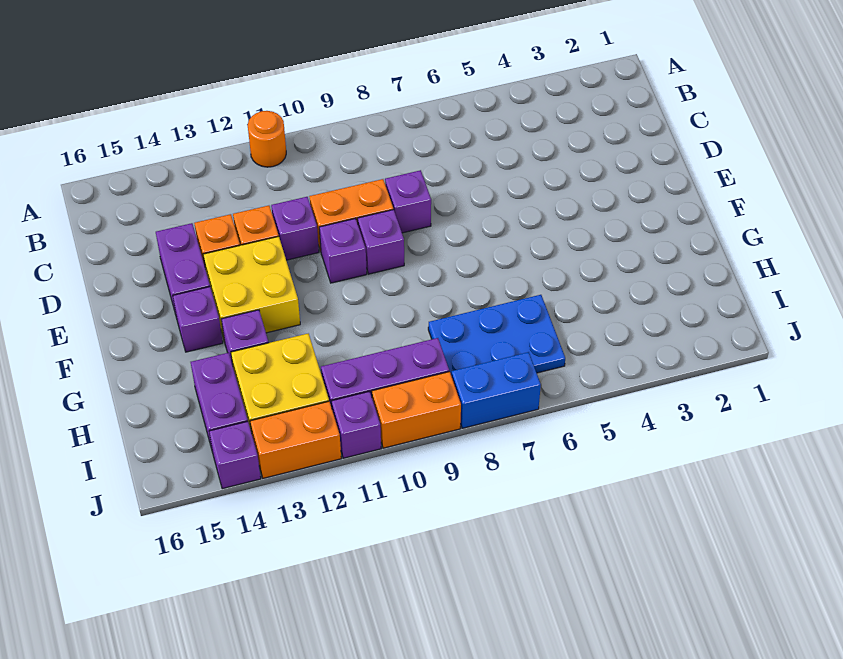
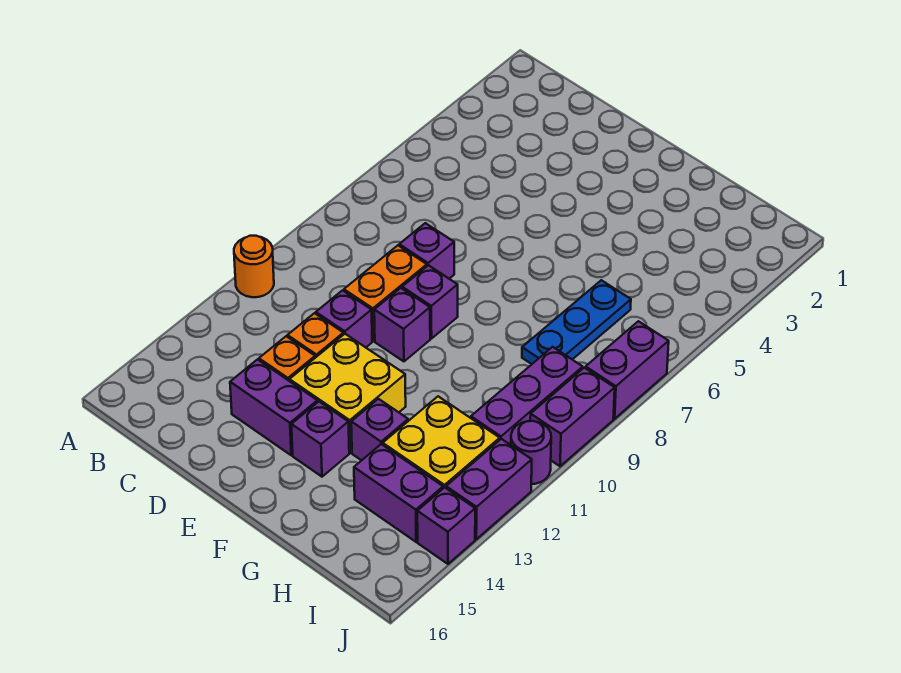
blue plate H6:I8 level 1 -> blue plate H6:H8 level 1
blue brick J7:J8 level 1 -> purple brick J7:J8 level 1
orange brick J9:J10 level 1 -> purple brick J9:J10 level 1
purple brick J11 level 1 -> purple round brick J11 level 1
orange brick J12:J13 level 1 -> purple brick J12:J13 level 1

